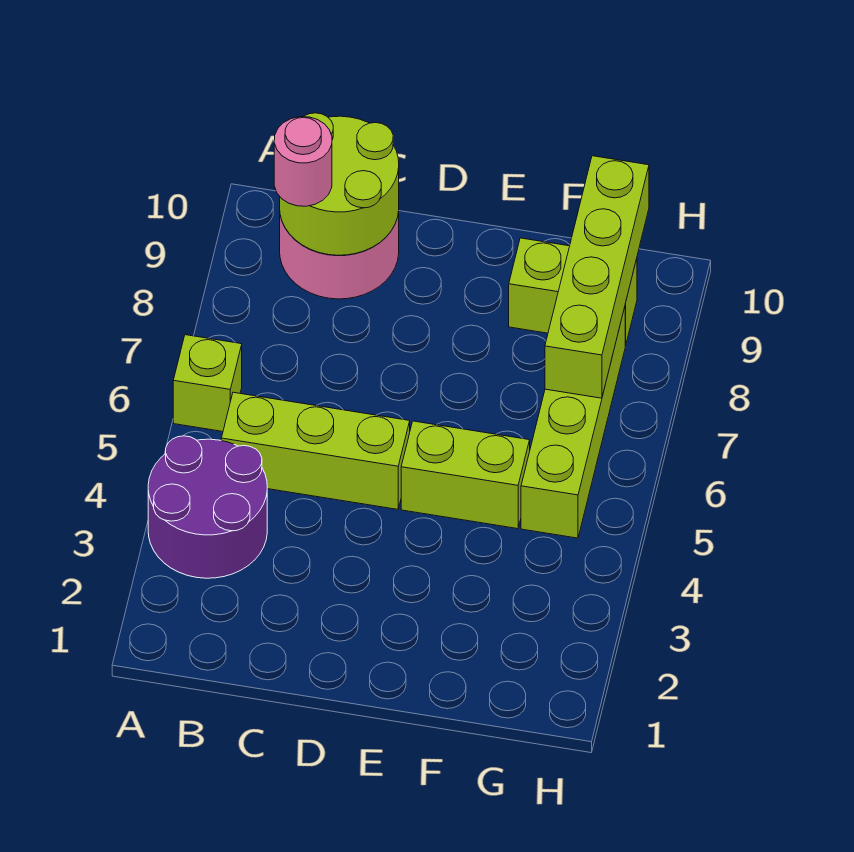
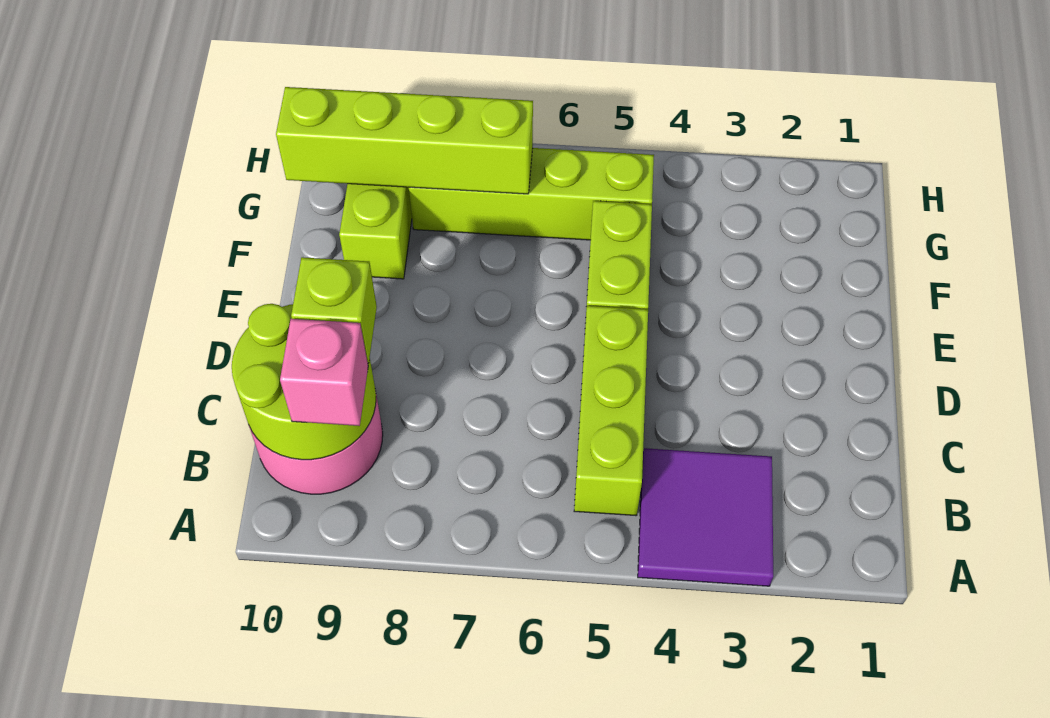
purple round brick A3:B4 level 1 -> purple tile A3:B4 level 1
lime brick A6 level 1 -> lime brick C9 level 3
pink round brick B9 level 3 -> pink brick B9 level 3

